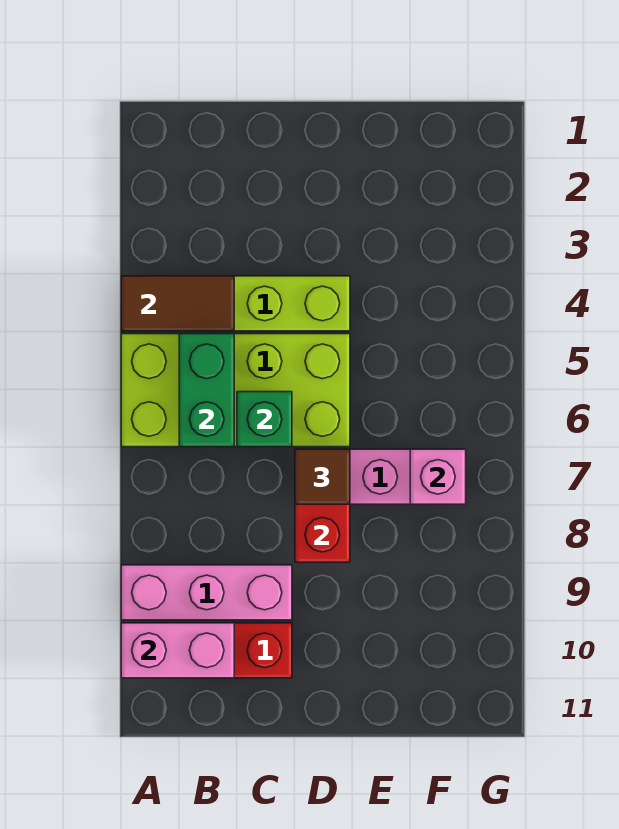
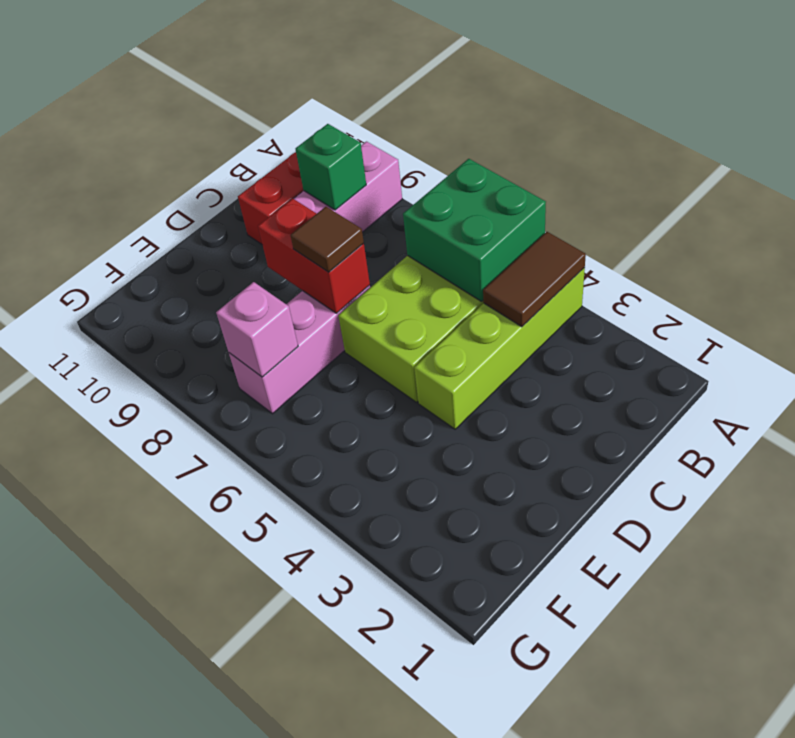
pink brick A10:B10 level 2 -> none
green brick B5:B6 level 2 -> green brick A5:B6 level 2
green brick C6 level 2 -> green brick B9 level 2

